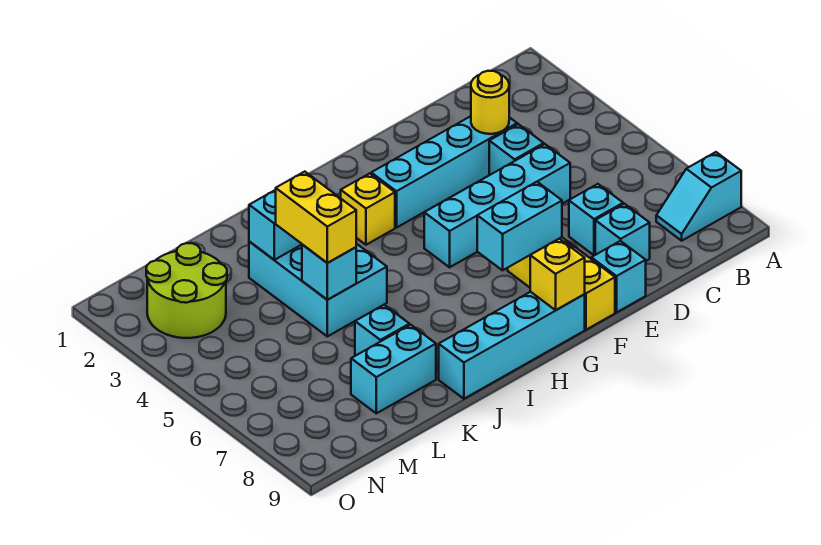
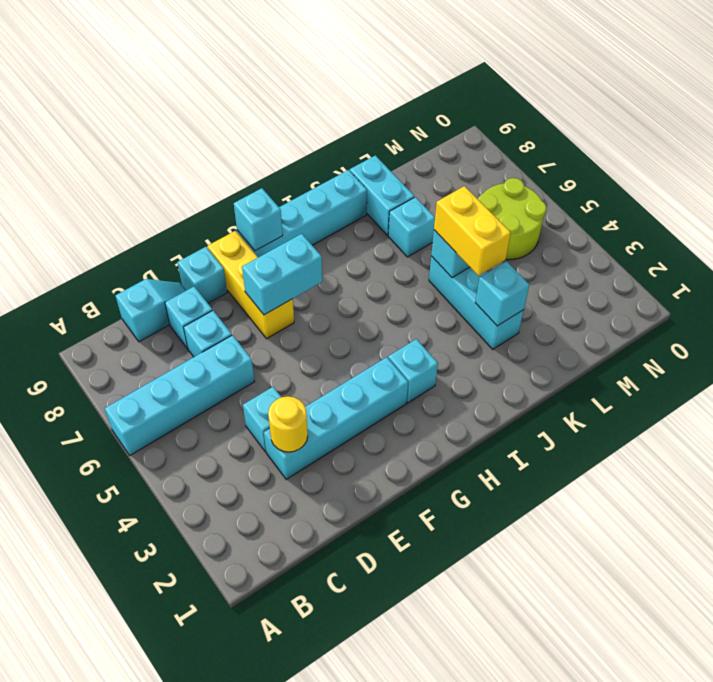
cyan slope A8:B8 level 1 top A -> cyan slope C9:D9 level 1 top C
cyan brick D5:G5 level 1 -> cyan brick A6:D6 level 1
yellow brick G9 level 2 -> cyan brick G9 level 2
yellow brick H3 level 1 -> cyan brick H3 level 1
cyan brick J3:K5 level 1 -> cyan brick K3:K5 level 1
cyan brick K8:L8 level 1 -> cyan brick K8:K9 level 1
lime round brick M2:N3 level 1 -> lime round brick M5:N6 level 1

